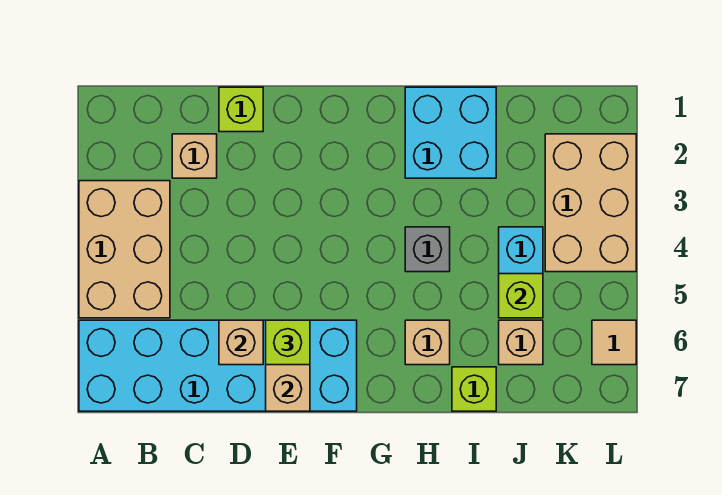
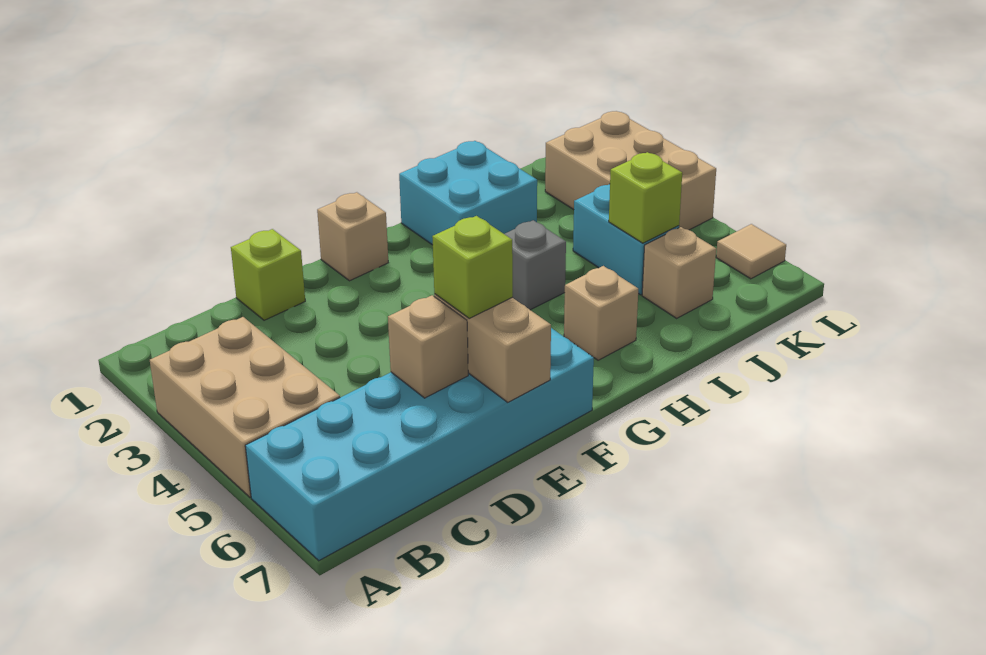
tan brick C2 level 1 -> tan brick F1 level 1
lime brick I7 level 1 -> none

